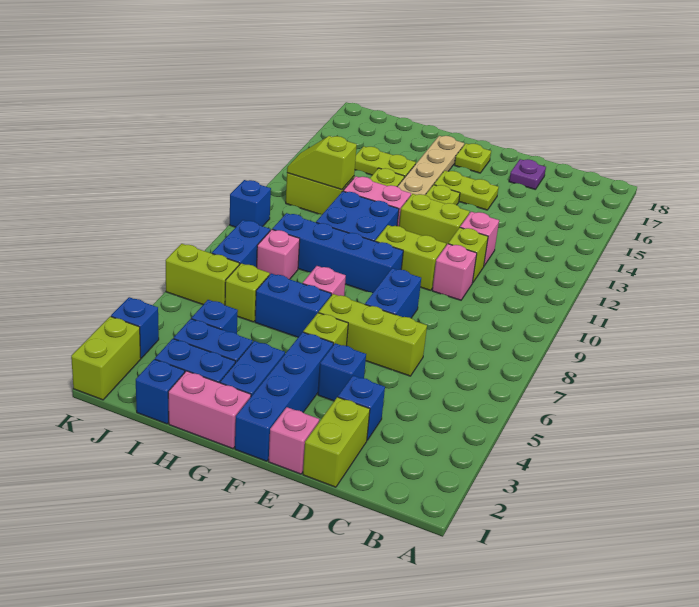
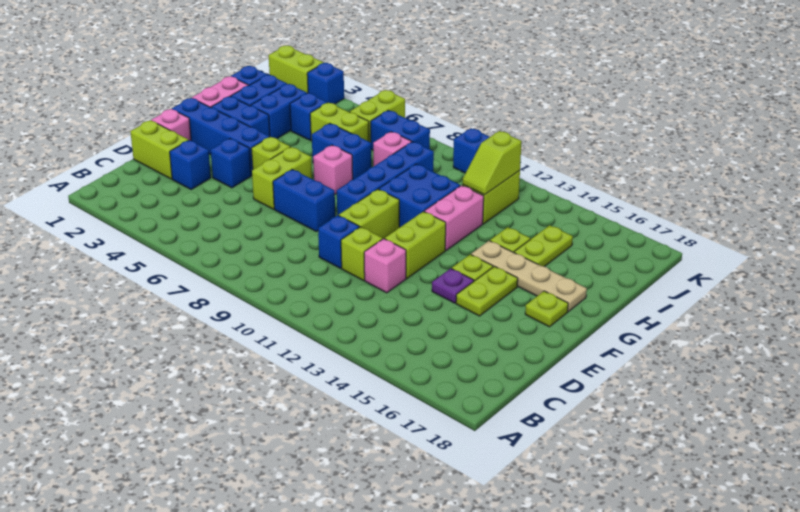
lime brick D6:F6 level 1 -> lime brick E6:F6 level 1
pink brick D10 level 1 -> blue brick D10 level 1
purple plate D17 level 1 -> purple plate E14 level 1
blue brick G6:H6 level 1 -> blue brick H6:H7 level 1
lime brick I6 level 1 -> lime brick I5:I6 level 1
lime slope I12:J12 level 2 top I -> lime slope I12:J12 level 2 top J

